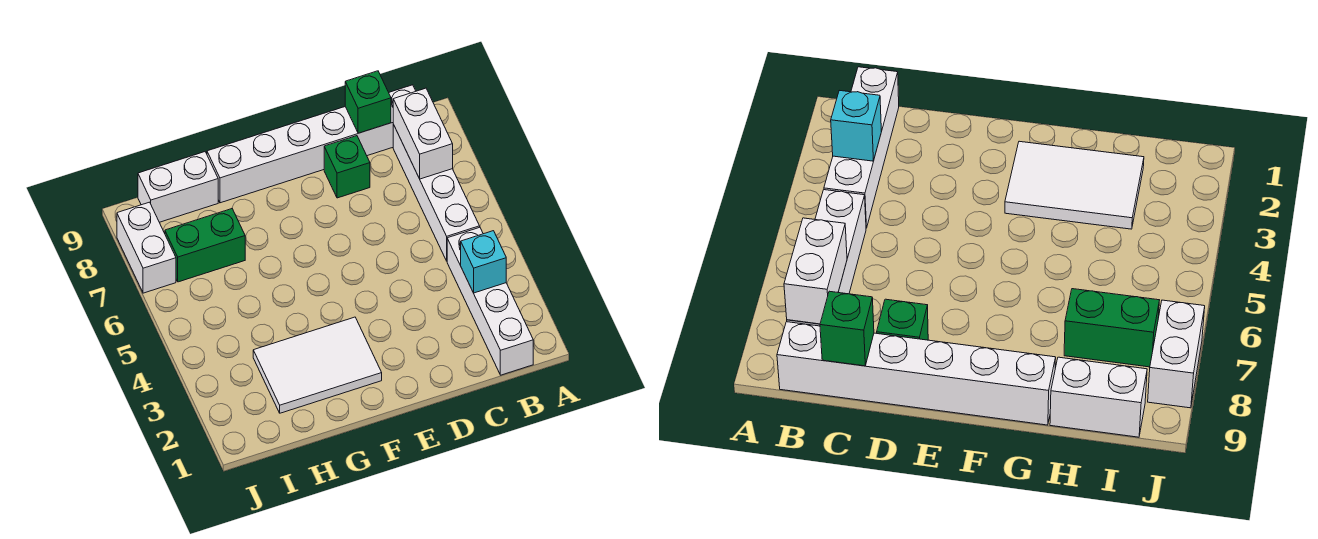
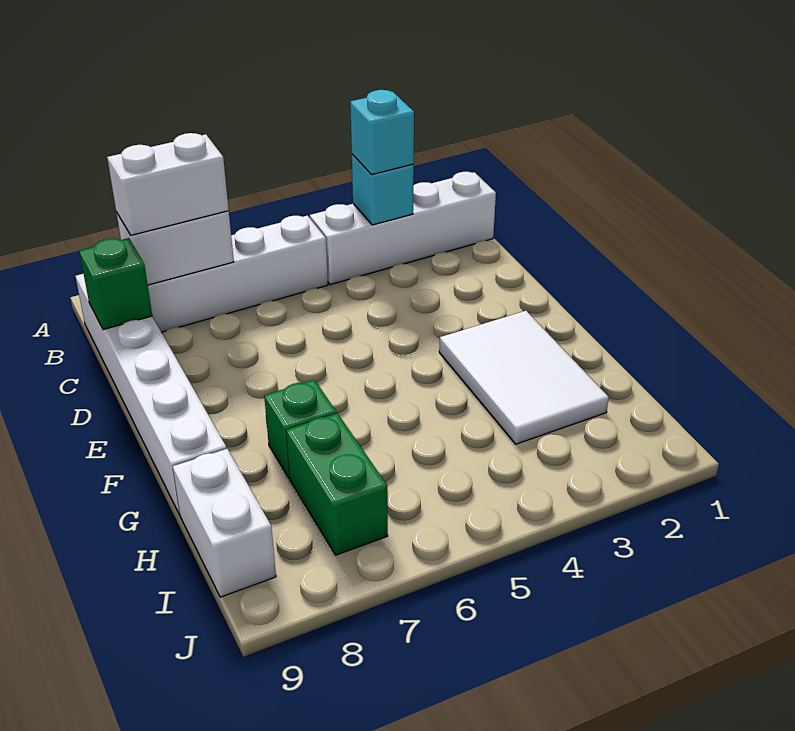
none -> cyan brick B3 level 3
green brick D8 level 1 -> green brick G7 level 1
white brick J7:J8 level 1 -> white brick B7:B8 level 3

